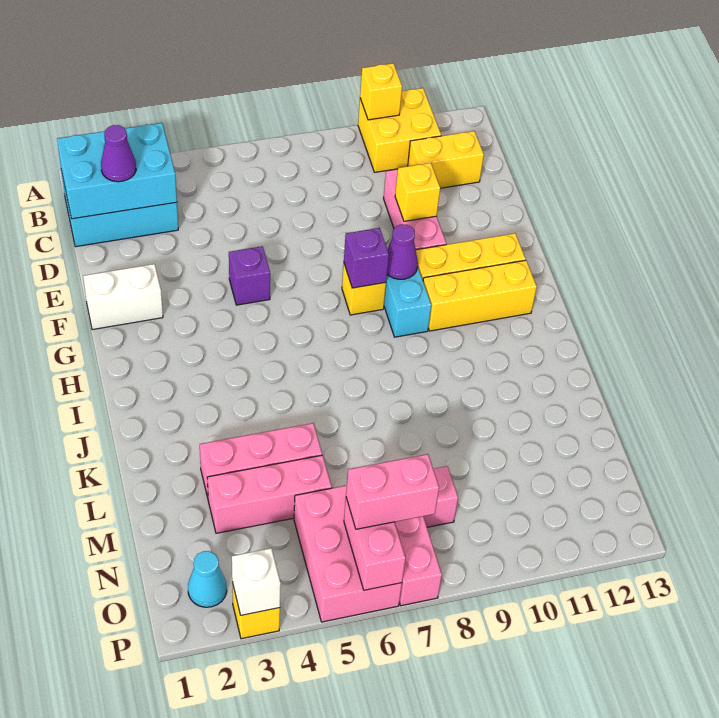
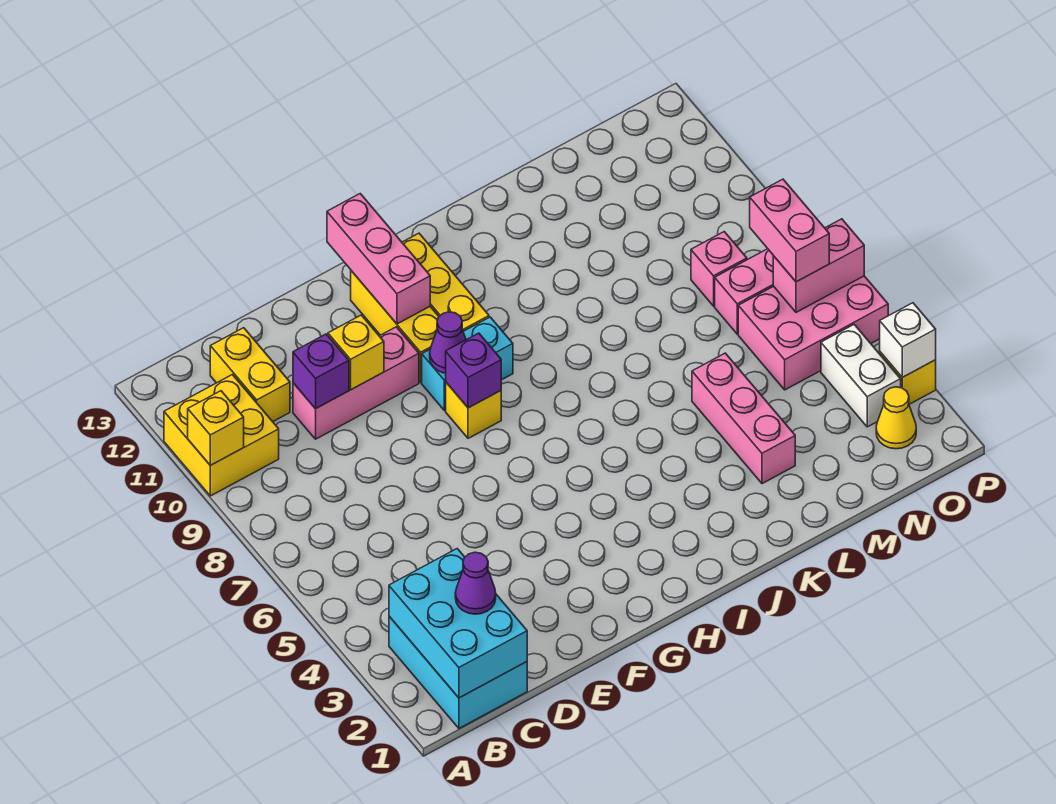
white brick F1:F2 level 1 -> white brick O3:O4 level 1
purple brick F5 level 1 -> purple brick D10 level 2
pink brick M3:M5 level 1 -> pink brick G11:G13 level 2
cyan cone O2 level 1 -> yellow cone O2 level 1

